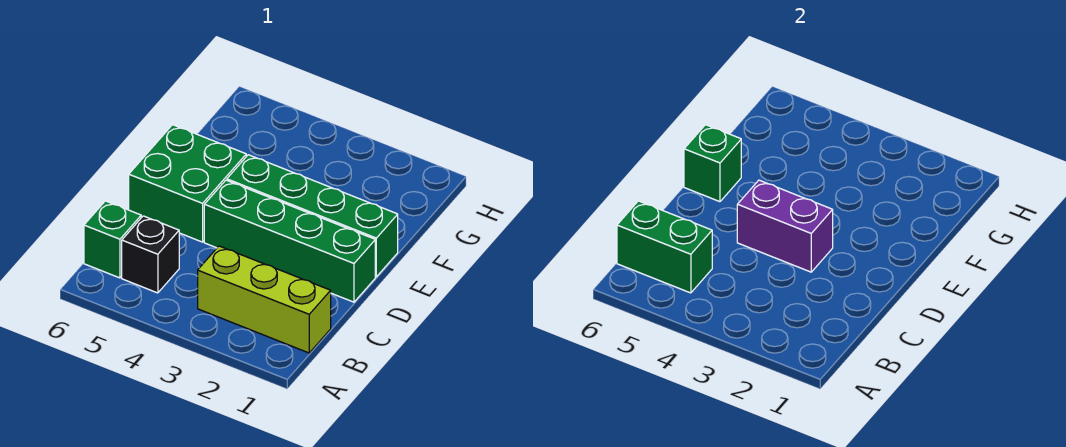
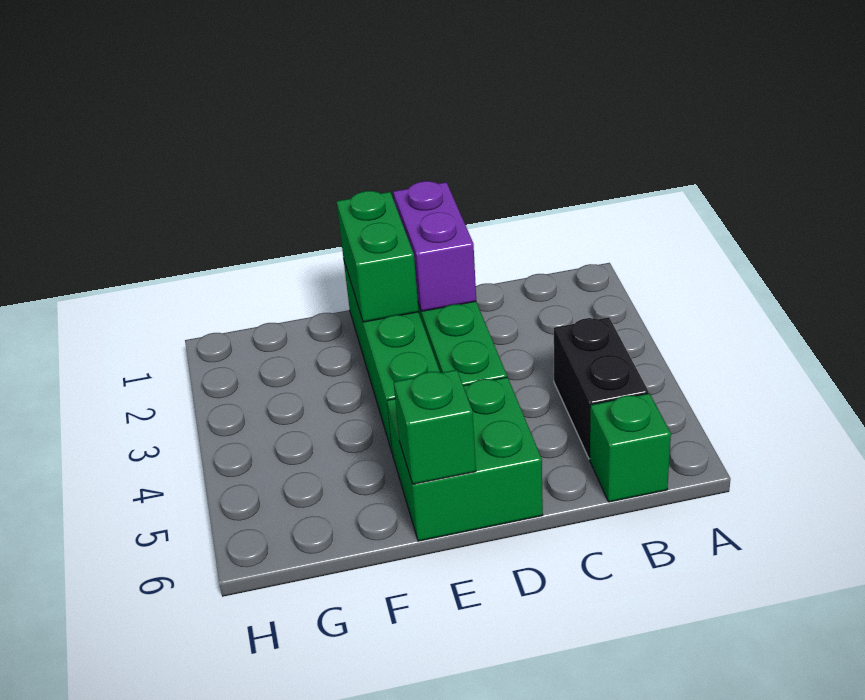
lime brick B1:B3 level 1 -> none
black brick B5 level 1 -> black brick B4:B5 level 1
green brick B5:B6 level 2 -> green brick E1:E2 level 2
purple brick D3:D4 level 2 -> purple brick D1:D2 level 2

